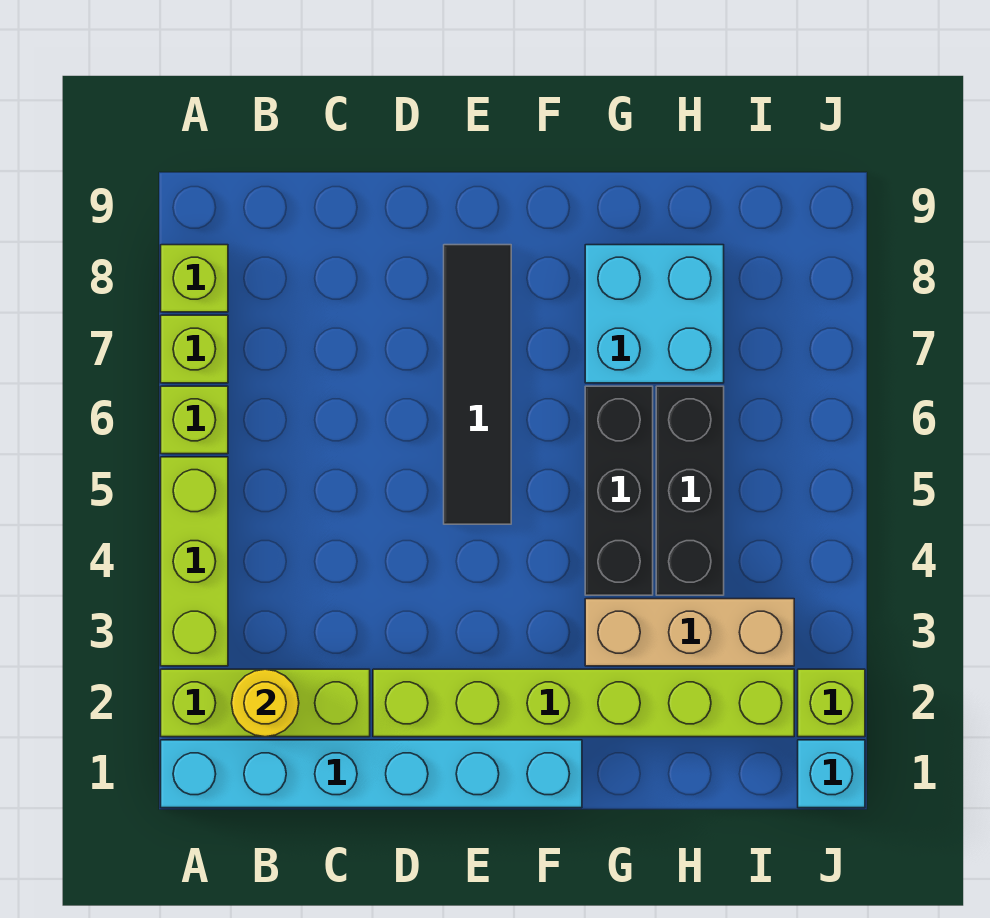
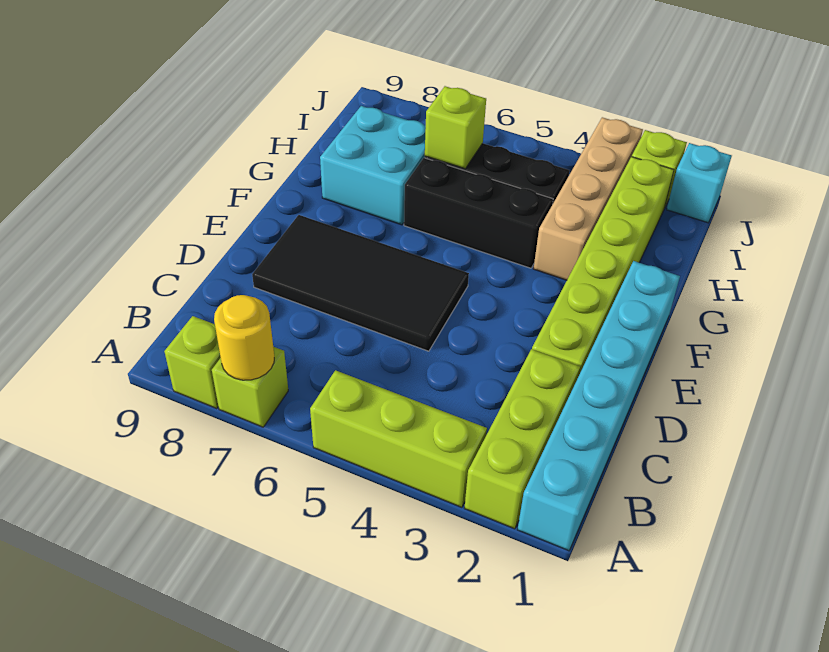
lime brick A6 level 1 -> lime brick H6 level 2
yellow round brick B2 level 2 -> yellow round brick A7 level 2
black tile E5:E8 level 1 -> black tile D5:E8 level 1
tan brick G3:I3 level 1 -> tan brick G3:J3 level 1

